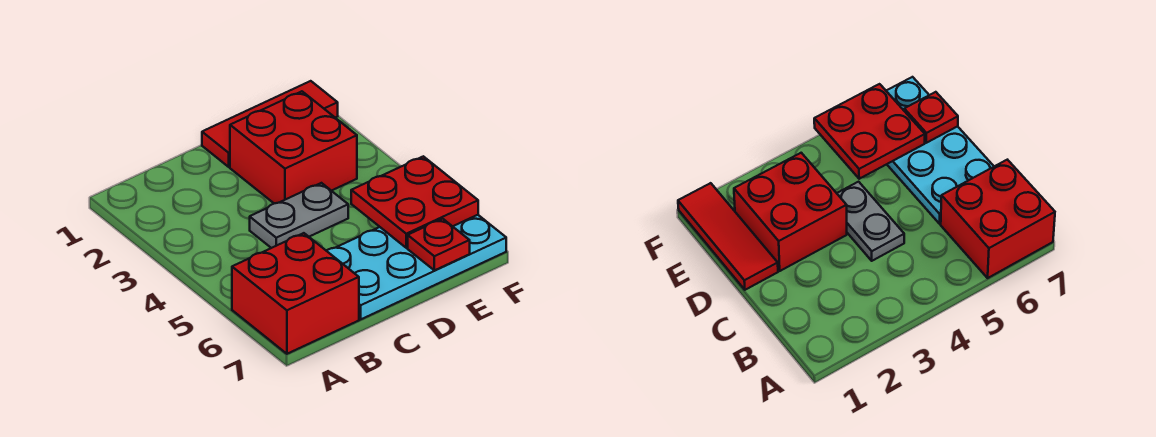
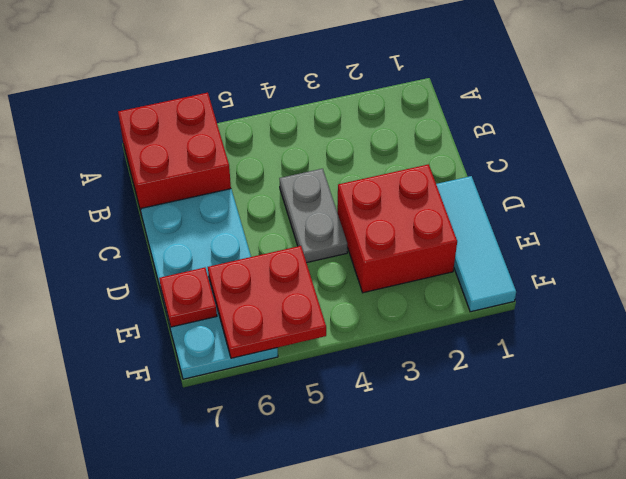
red tile D1:F1 level 1 -> cyan tile D1:F1 level 1

